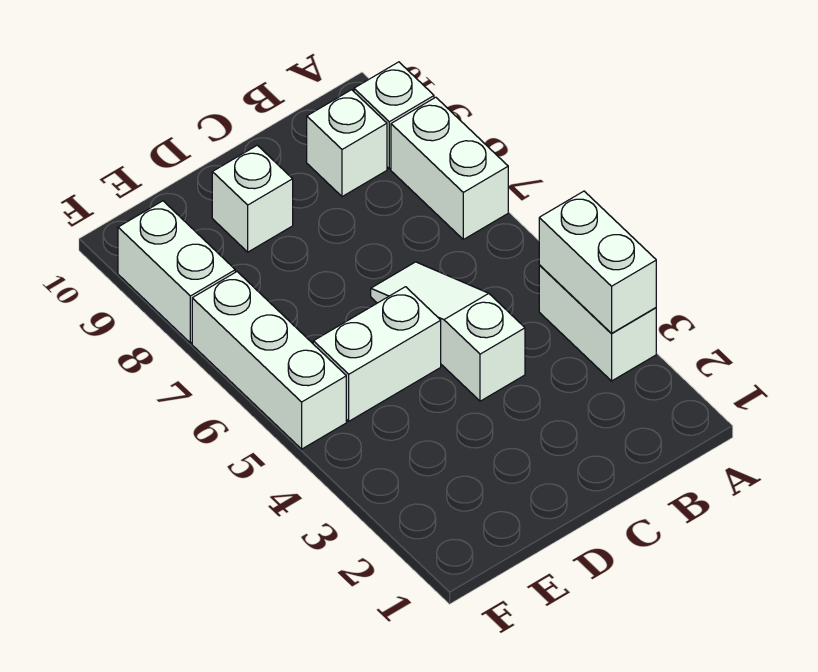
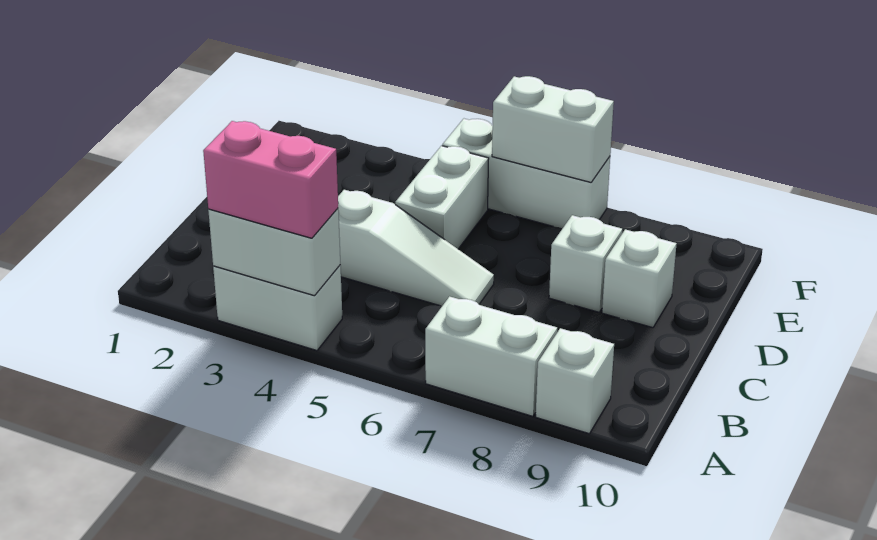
none -> pink brick A3:A4 level 3
white brick B9 level 1 -> white brick D8 level 1
white brick F8:F9 level 1 -> white brick F6:F7 level 2

